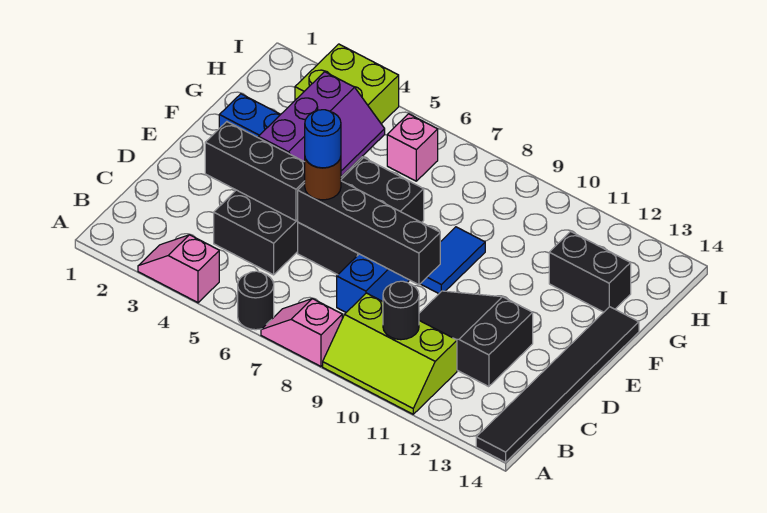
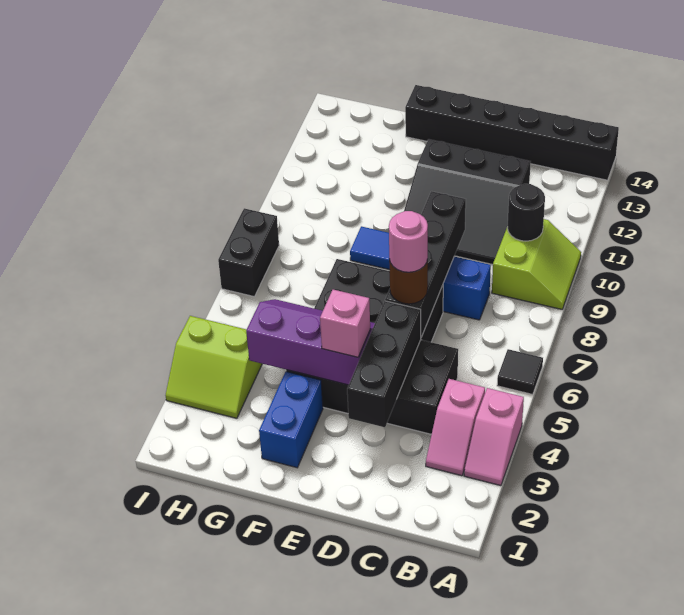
black round brick A6 level 1 -> black tile A6 level 1
pink slope A7:A8 level 1 top 8 -> pink slope B3:B4 level 1 top 4
lime slope A9:B11 level 1 top B -> lime slope A9:B10 level 1 top B
black tile A14:F14 level 1 -> black brick A14:F14 level 1
black slope C10:D12 level 1 top 12 -> black slope C10:E12 level 1 top 12
blue round brick D6 level 4 -> pink round brick D6 level 4
black brick G12:G13 level 1 -> black brick I7:I8 level 1
lime brick H3:I4 level 1 -> lime slope H3:I4 level 1 top 4
pink brick H6 level 1 -> pink brick E4 level 3

